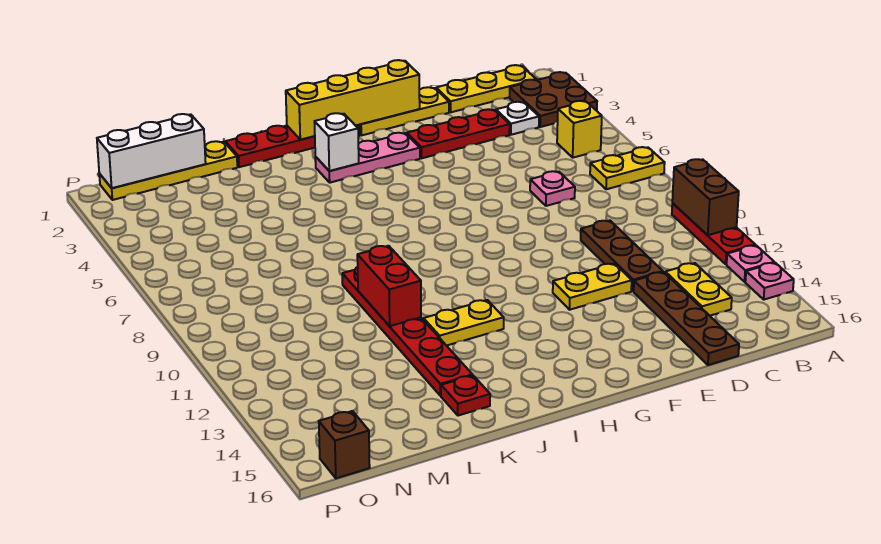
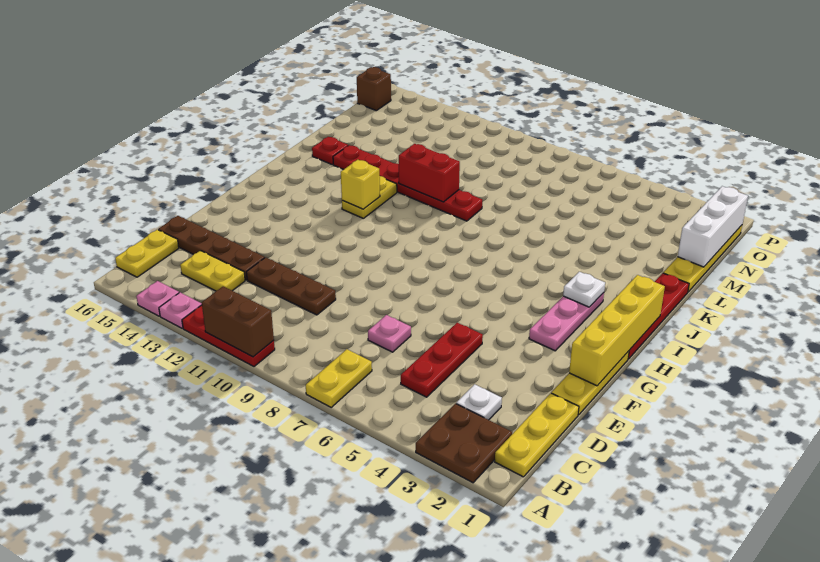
yellow brick B5 level 1 -> yellow brick I12 level 2
red plate D3:F3 level 1 -> red plate C5:E5 level 1
yellow plate E12:F12 level 1 -> yellow plate B16:C16 level 1
white brick I3 level 2 -> white plate I3 level 2

